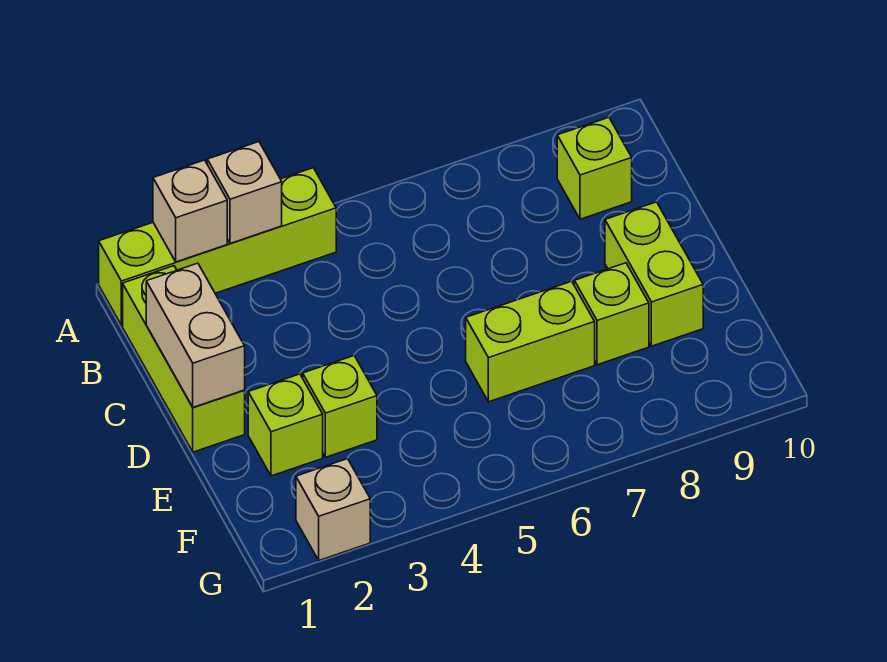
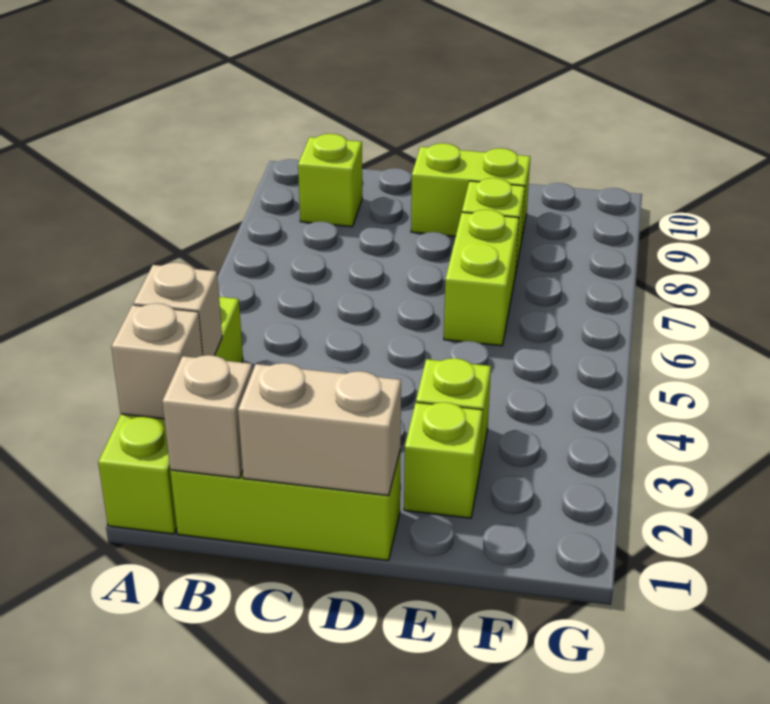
tan brick G2 level 1 -> tan brick B1 level 2

